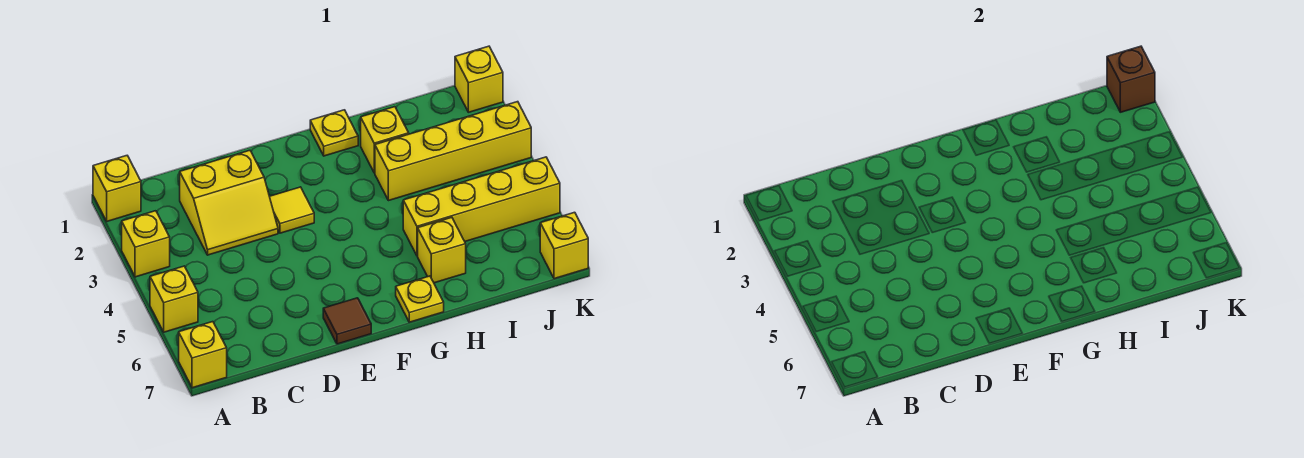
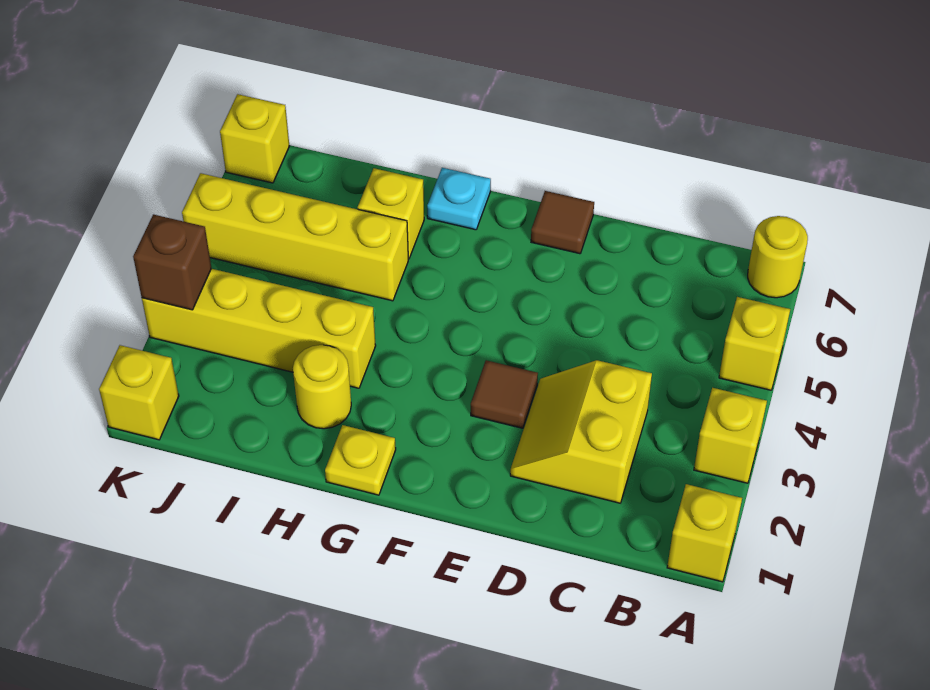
yellow brick A7 level 1 -> yellow round brick A7 level 1
yellow slope C2:D3 level 1 top 2 -> yellow slope C2:D3 level 1 top C
yellow tile E3 level 1 -> brown tile E3 level 1
yellow plate G7 level 1 -> cyan plate G7 level 1
yellow brick H2 level 1 -> yellow round brick H2 level 1
brown brick K1 level 2 -> brown brick K3 level 2

